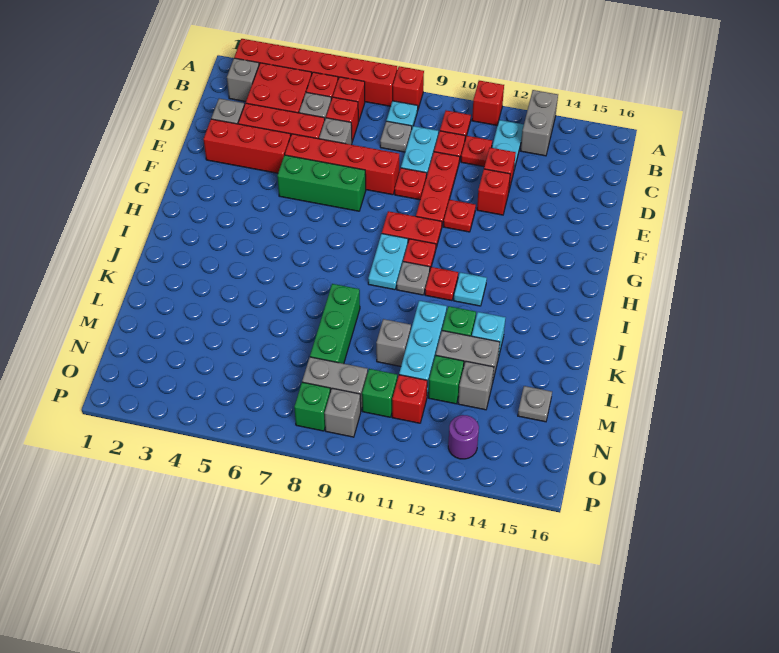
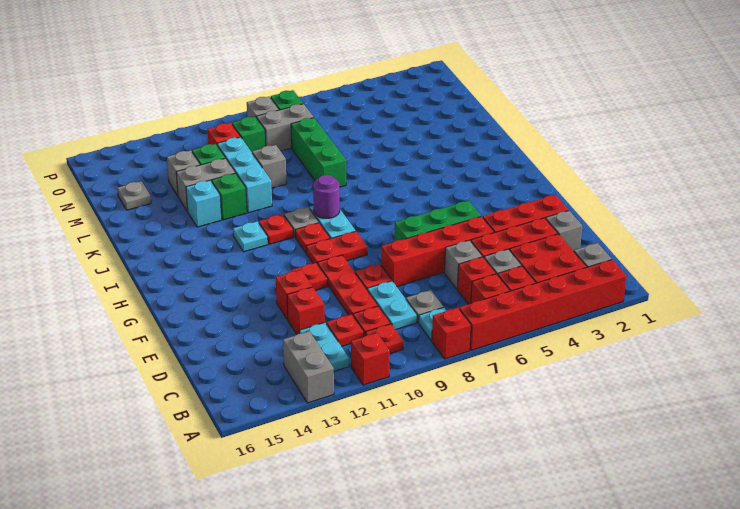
purple round brick O13 level 1 -> purple round brick I9 level 2

